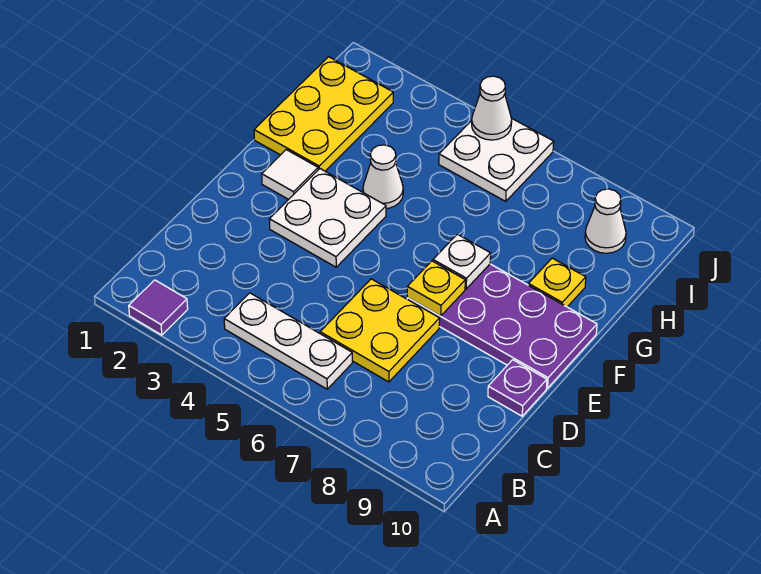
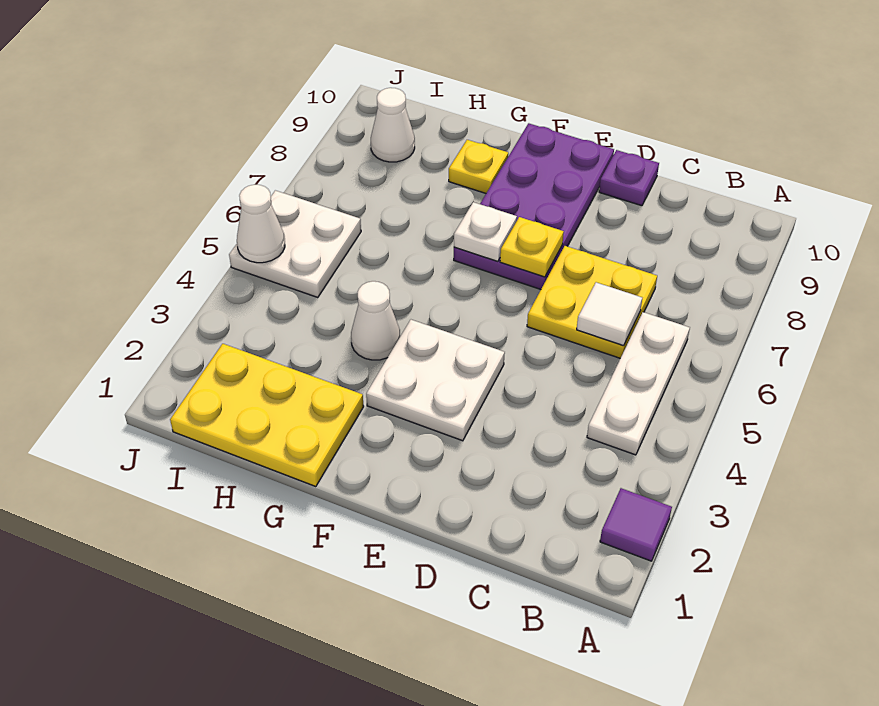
white tile F2 level 1 -> white tile C6 level 2

